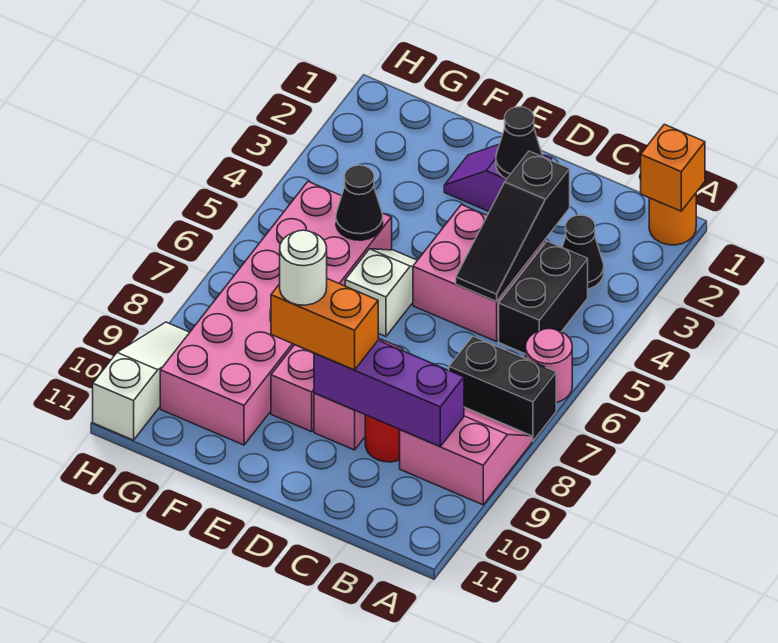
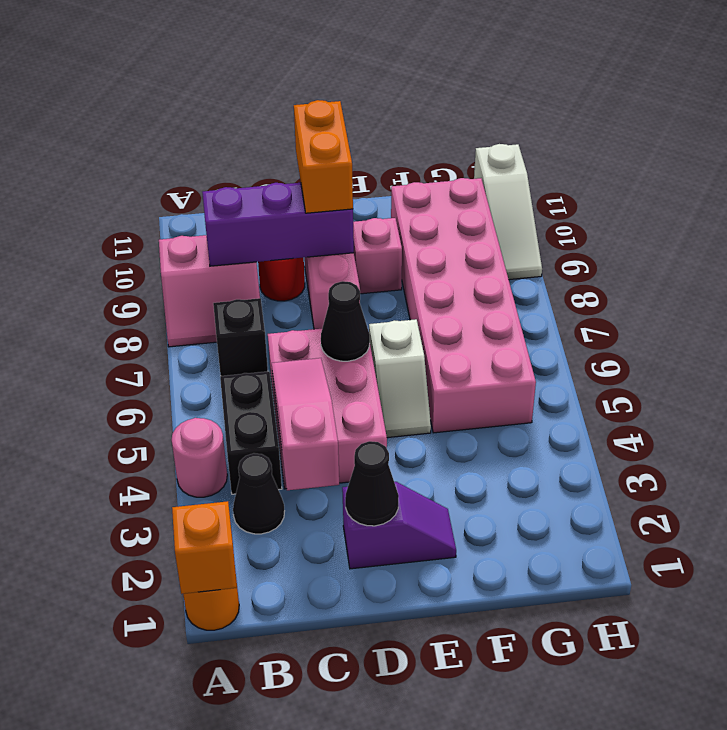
pink round brick A6 level 1 -> pink round brick A4 level 1
black brick A7:B7 level 1 -> black brick B7 level 1
black slope C3:C5 level 2 top 3 -> pink slope C3:C5 level 2 top 3
pink brick C4:D5 level 1 -> pink brick C4:D6 level 1
orange brick D9:E9 level 3 -> orange brick D9:D10 level 3
white round brick E9 level 4 -> none
black cone F5 level 2 -> black cone D6 level 2

